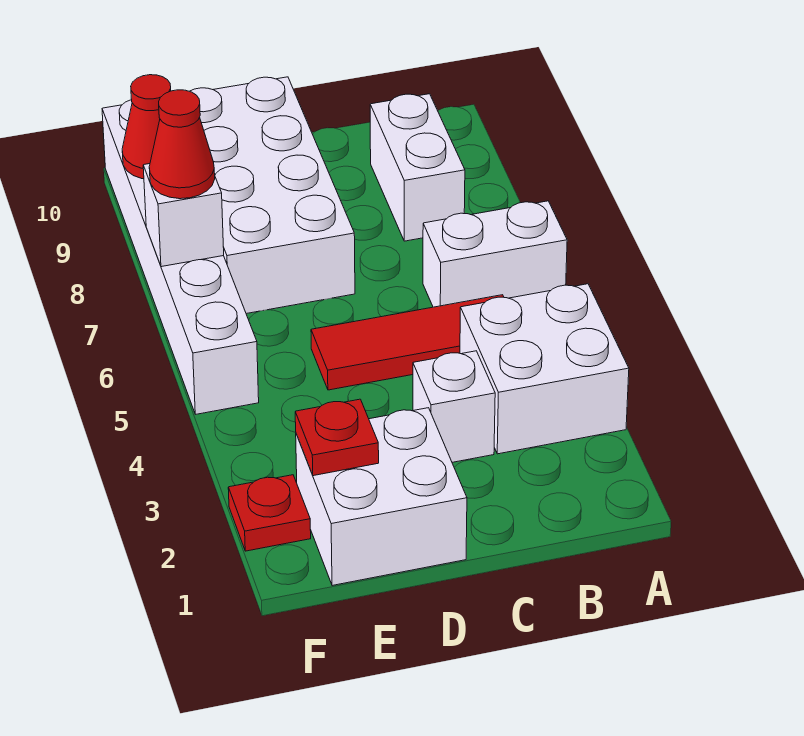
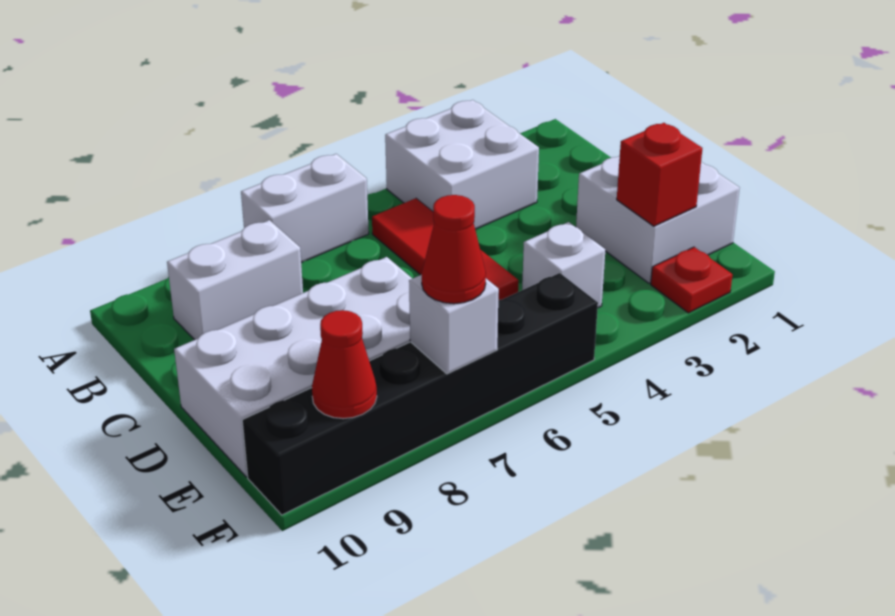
white brick A6:B6 level 1 -> white brick A6:A7 level 1
white brick C3 level 1 -> white brick E4 level 1
red plate E2 level 2 -> red brick E2 level 2
white brick F5:F10 level 1 -> black brick F5:F10 level 1

